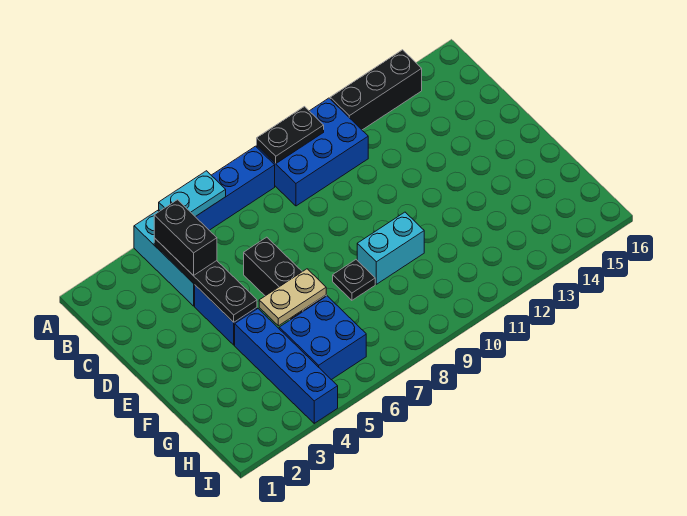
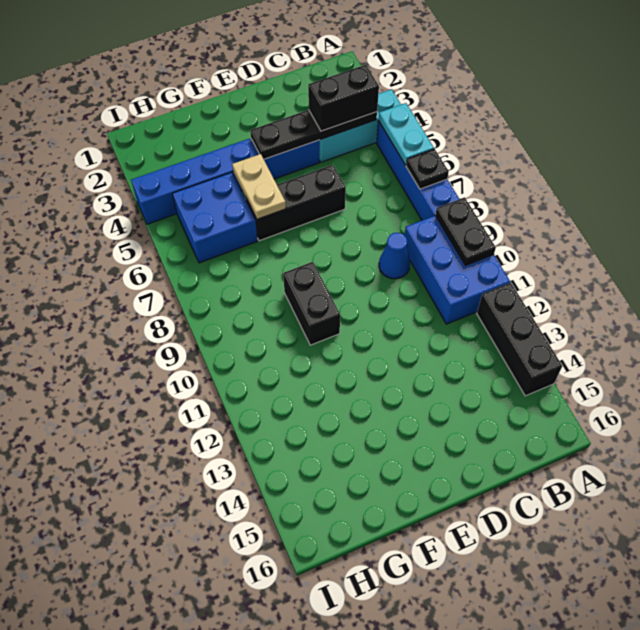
none -> blue cone C9 level 1
black plate F8 level 1 -> black plate A7 level 2
cyan brick F9:F10 level 1 -> black brick F9:F10 level 1

